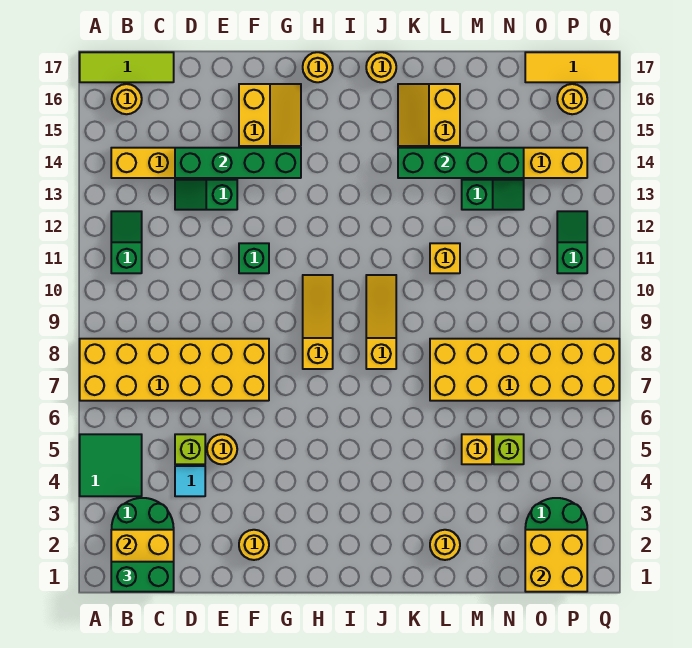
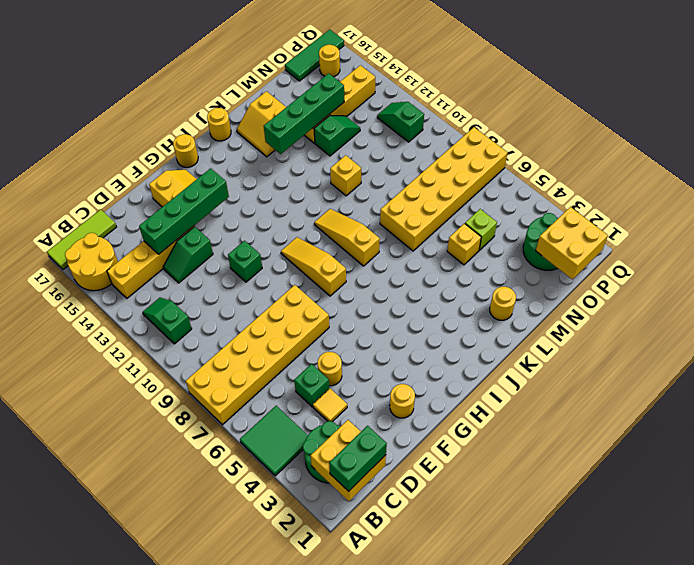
yellow round brick B16 level 1 -> yellow round brick A15:B16 level 1
cyan tile D4 level 1 -> yellow tile D4 level 1
lime brick D5 level 1 -> green brick D5 level 1
yellow tile O17:Q17 level 1 -> green tile O17:Q17 level 1

